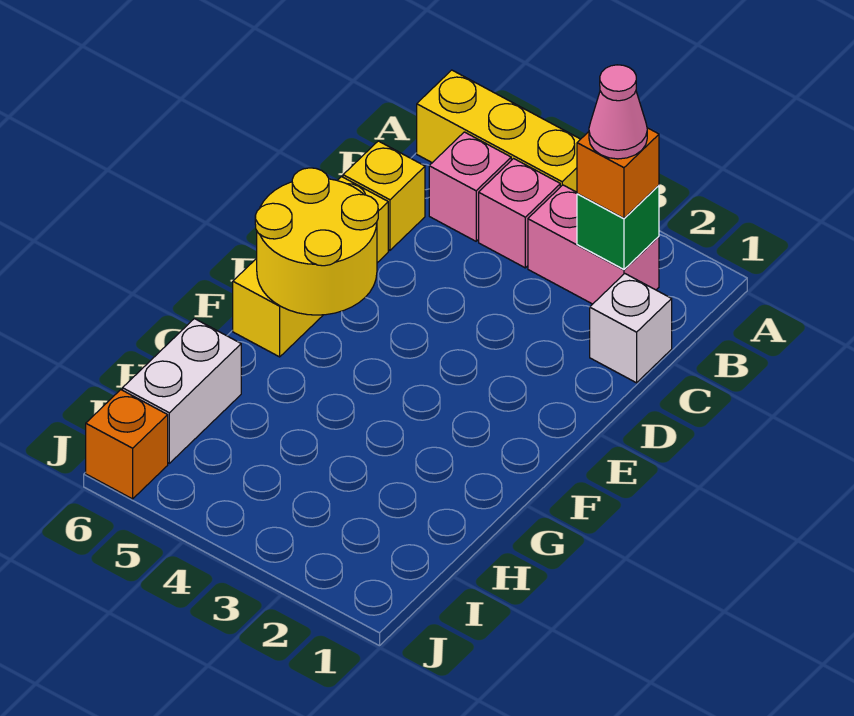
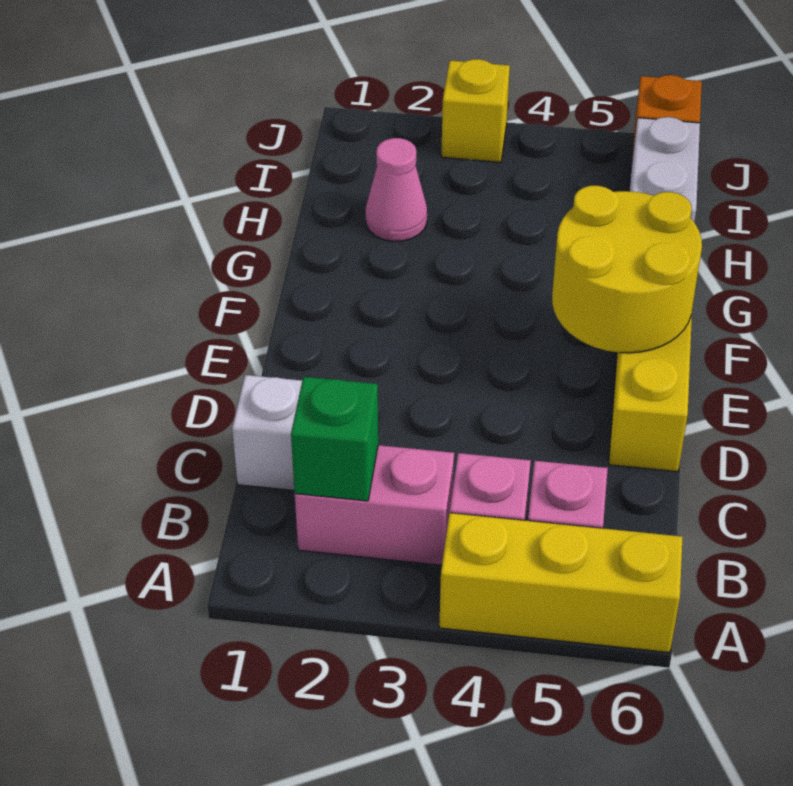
orange brick B2 level 3 -> none
pink cone B2 level 4 -> pink cone H2 level 1
yellow brick C6 level 1 -> yellow brick J3 level 1

